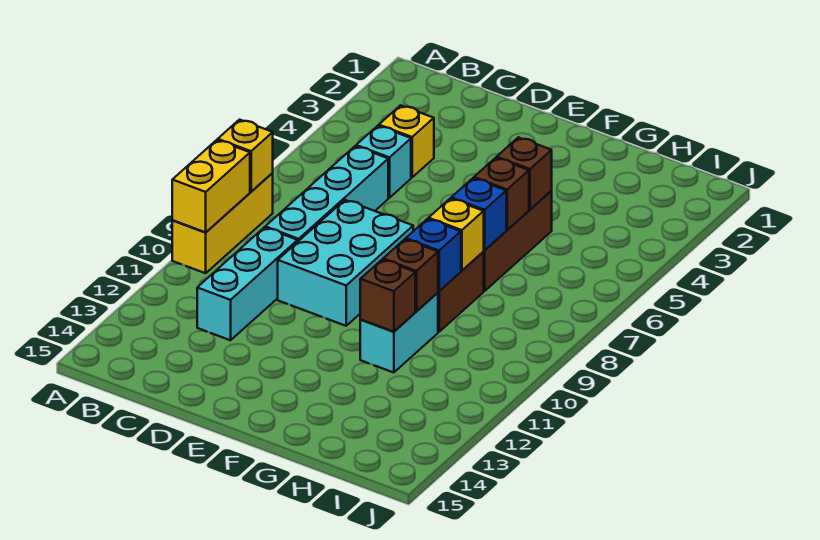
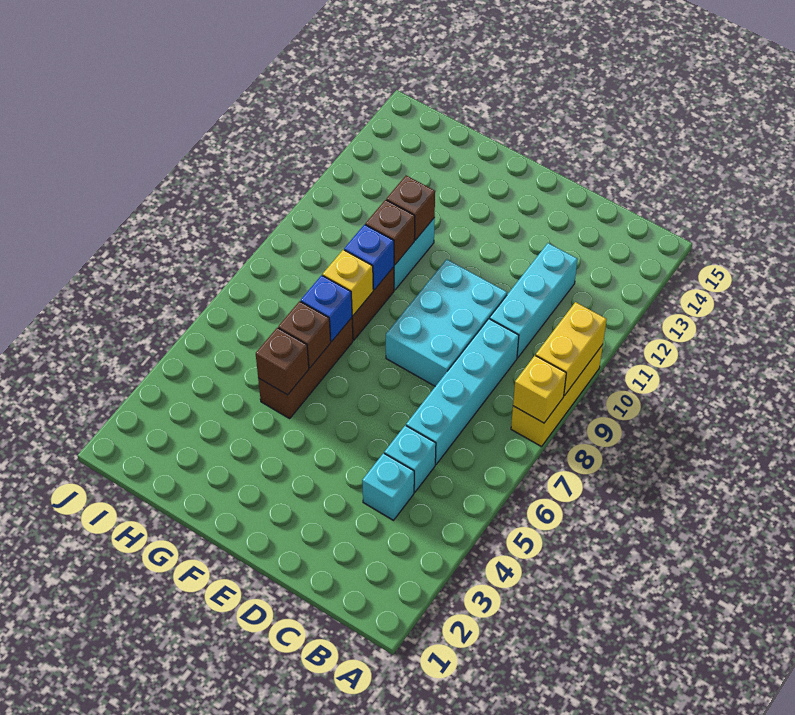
yellow brick C4 level 1 -> cyan brick C4 level 1

